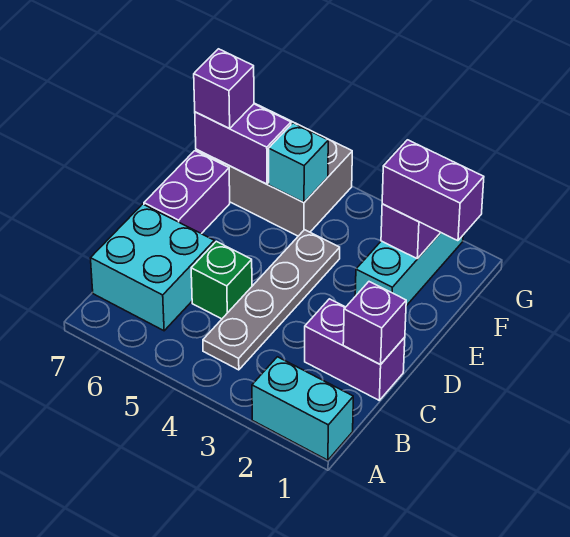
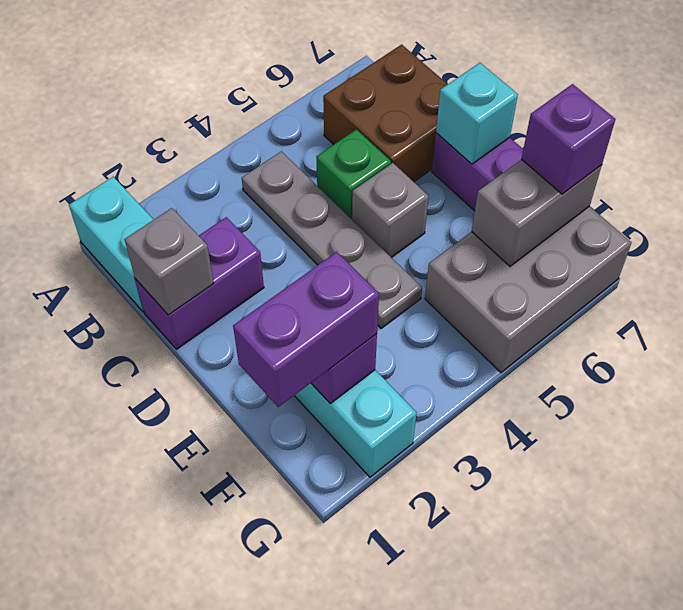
cyan brick A1:A2 level 1 -> cyan brick A1:B1 level 1
cyan brick B6:C7 level 1 -> brown brick B6:C7 level 1
purple brick C1 level 2 -> grey brick C1 level 2
none -> grey brick D5 level 1
cyan brick F5 level 2 -> cyan brick D7 level 2
purple brick F6:F7 level 2 -> grey brick F6:F7 level 2

